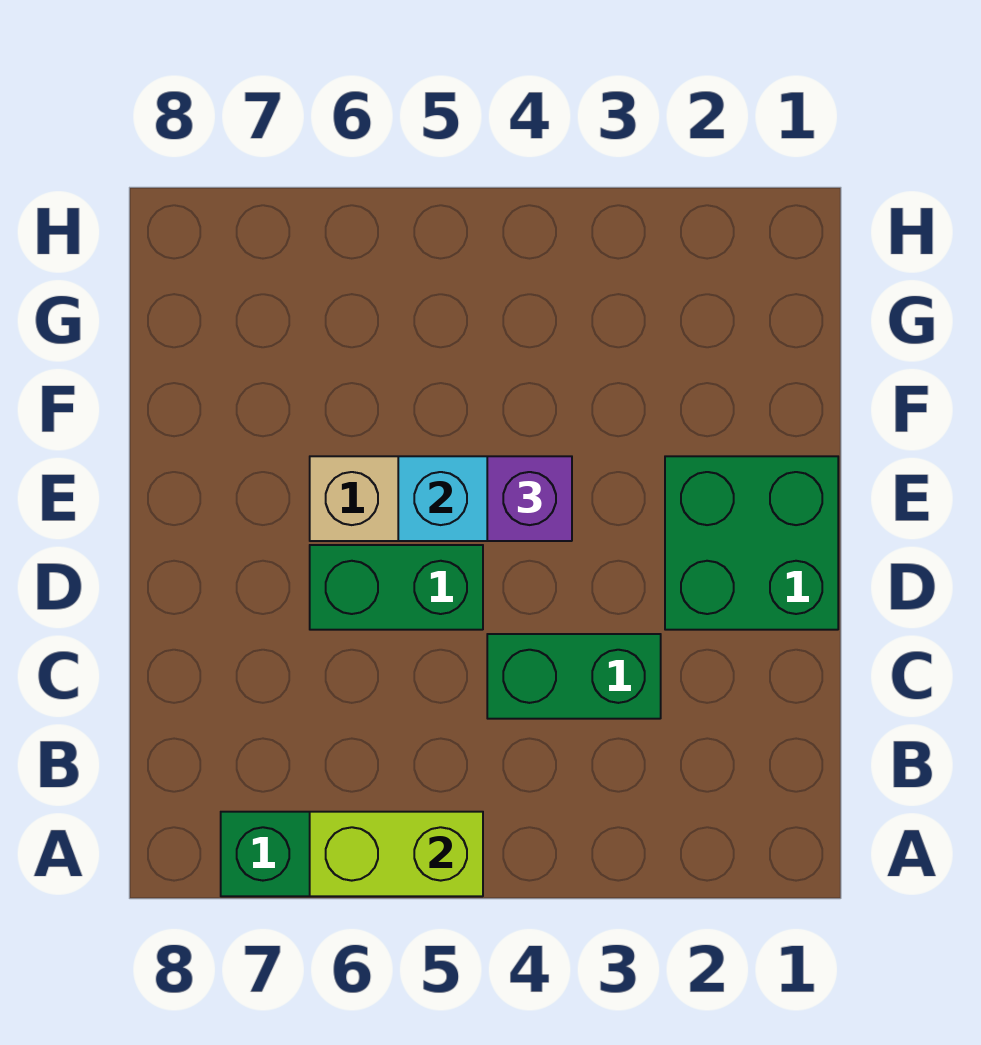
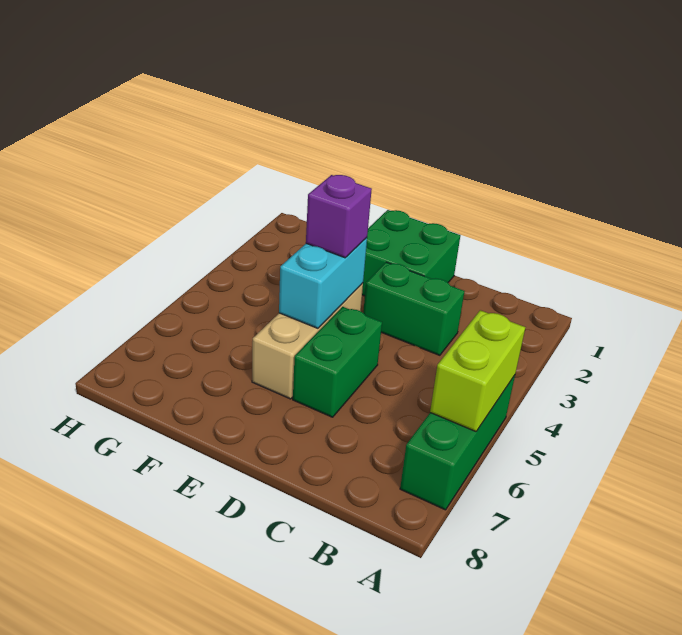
green brick C3:C4 level 1 -> green brick C3:D3 level 1

